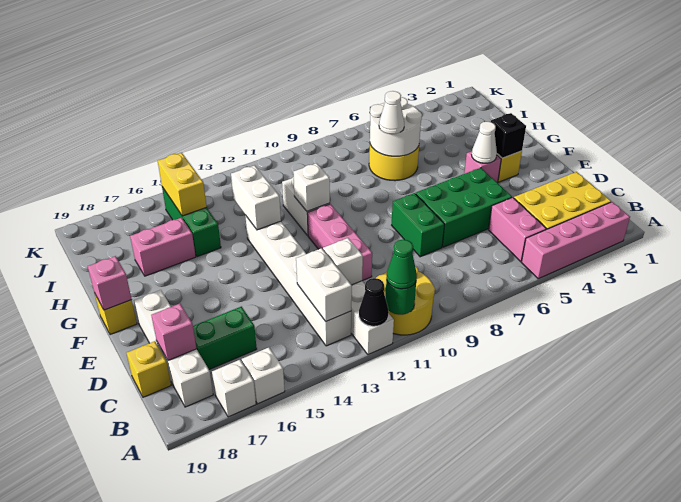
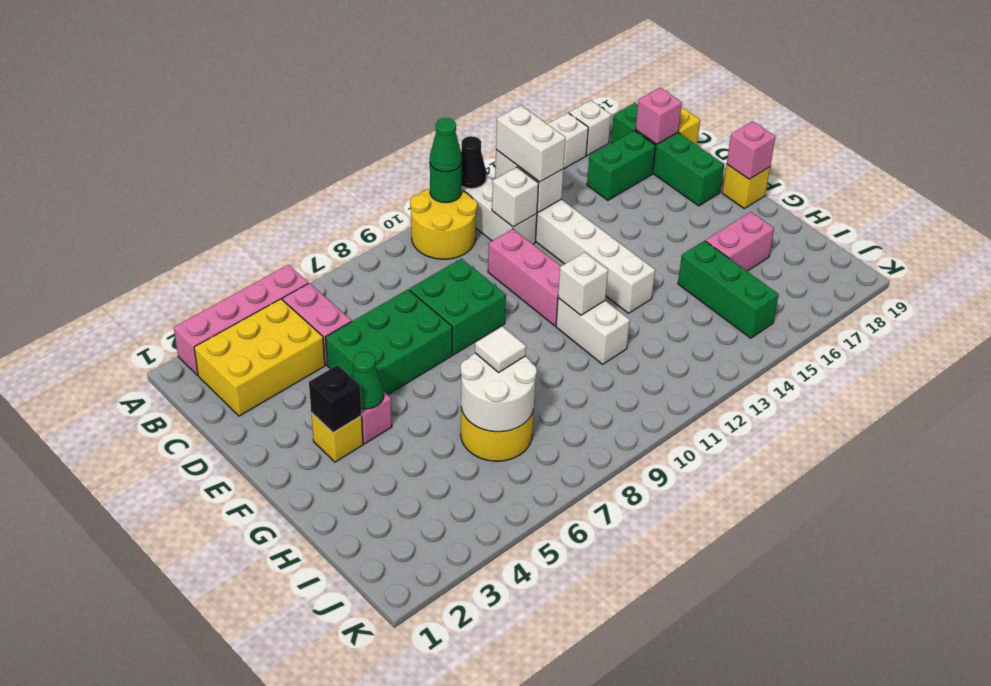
white brick B18:E18 level 1 -> green brick B18:E18 level 1
green brick D8:E8 level 1 -> green brick D8:E9 level 1
white cone F4 level 2 -> green cone F4 level 2
white brick G13:H13 level 2 -> white brick B13:C13 level 3
white cone H7 level 3 -> white tile H7 level 3
yellow brick I15:J15 level 2 -> none

